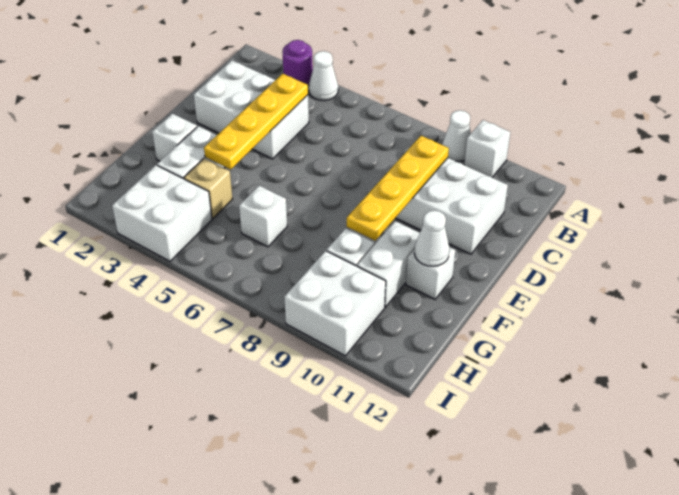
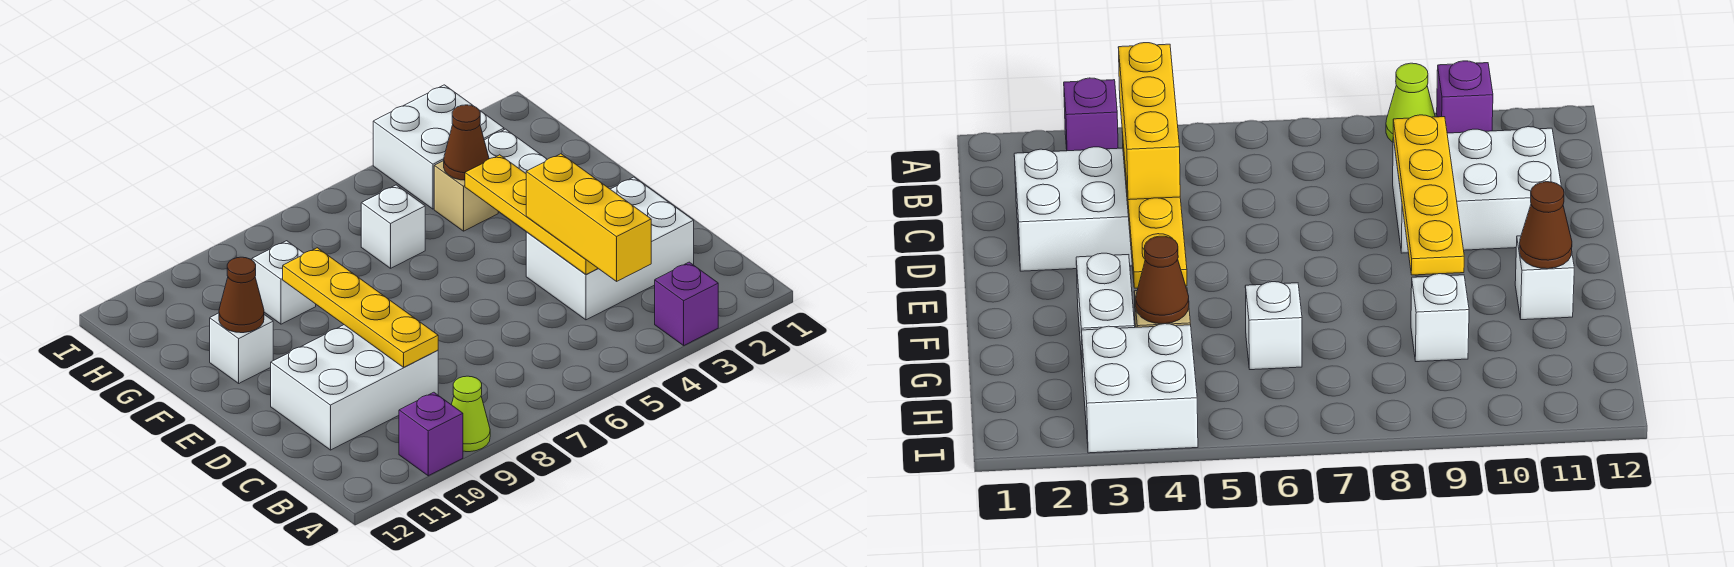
purple round brick A3 level 1 -> purple brick A3 level 1
white cone A4 level 1 -> none
white cone A9 level 1 -> lime cone A9 level 1
white brick A10 level 1 -> purple brick A10 level 1
none -> yellow brick B4:D4 level 3
white brick F2 level 1 -> none
white brick F10:G10 level 1 -> none
white cone F11 level 2 -> brown cone F11 level 2
none -> brown cone G4 level 2
white brick H9:I10 level 1 -> none

